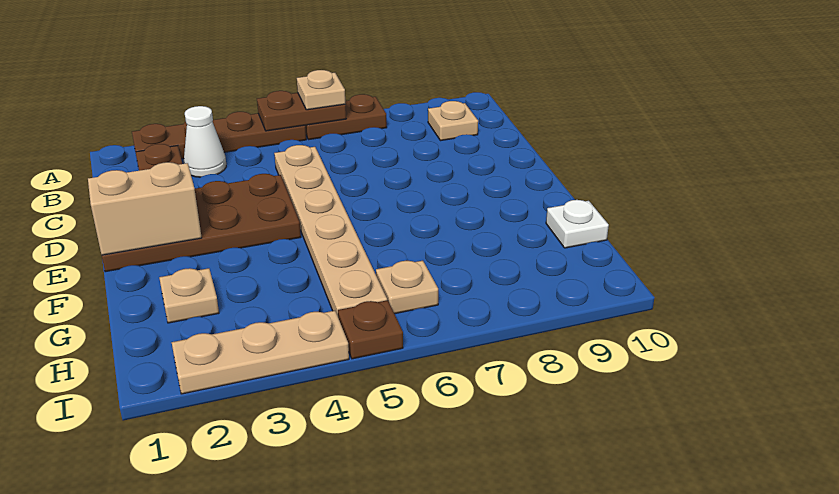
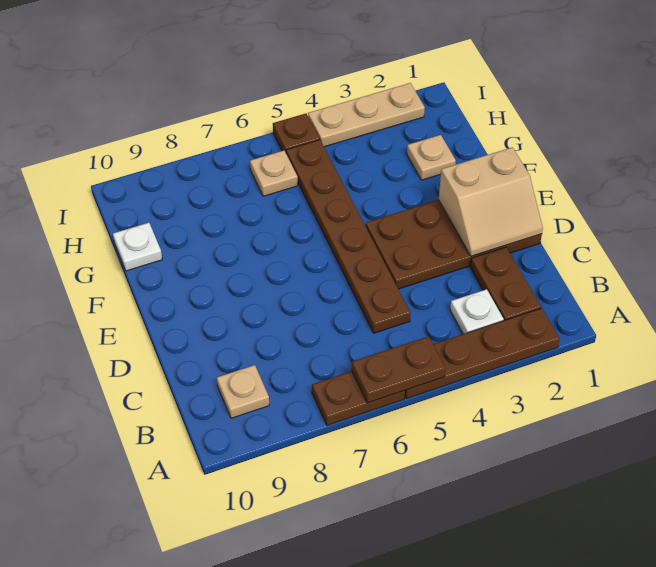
tan plate A6 level 3 -> none
white cone B3 level 1 -> white plate B3 level 1
tan plate C5:H5 level 1 -> brown plate C5:H5 level 1

